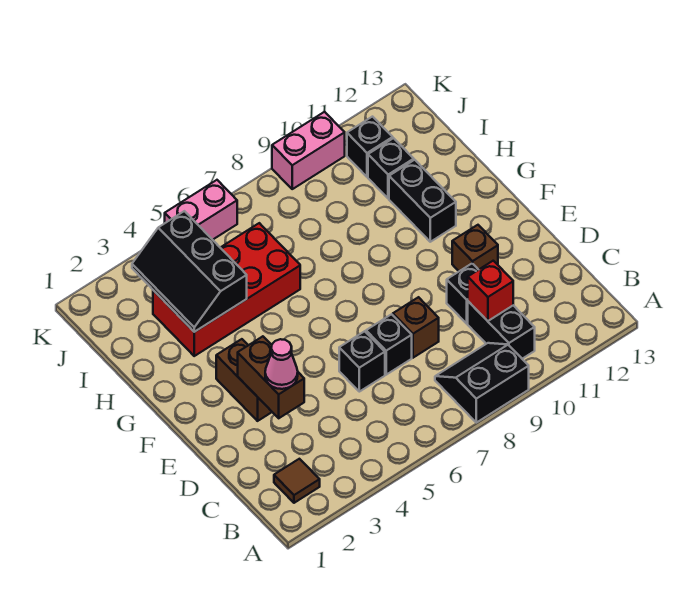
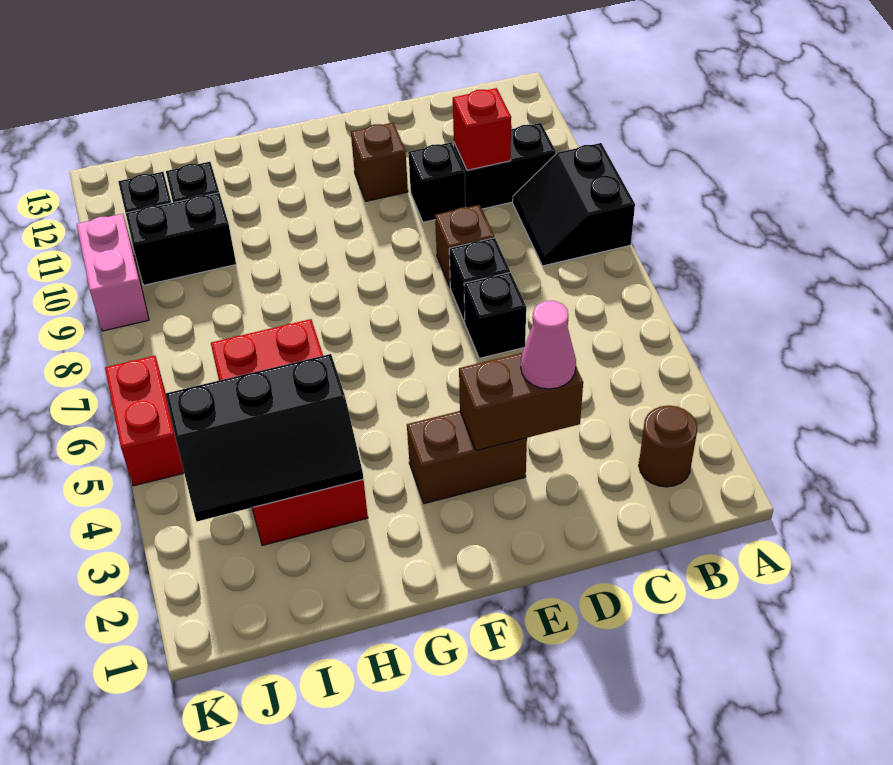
brown tile B2 level 1 -> brown round brick B2 level 1
black brick G11:H11 level 1 -> black brick I10:J10 level 1
pink brick K5:K6 level 1 -> red brick K5:K6 level 1

